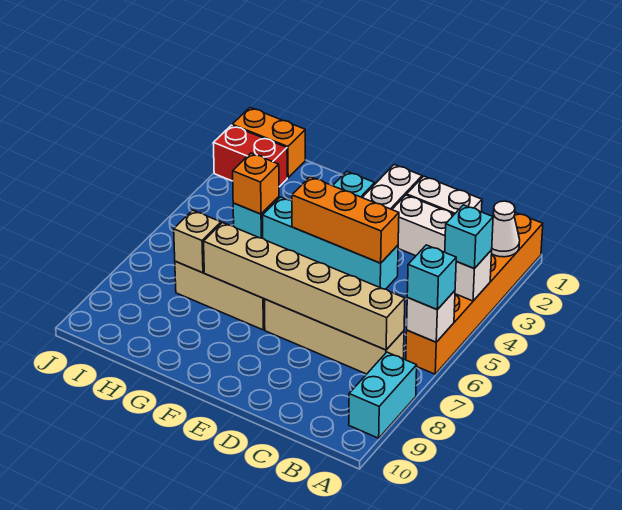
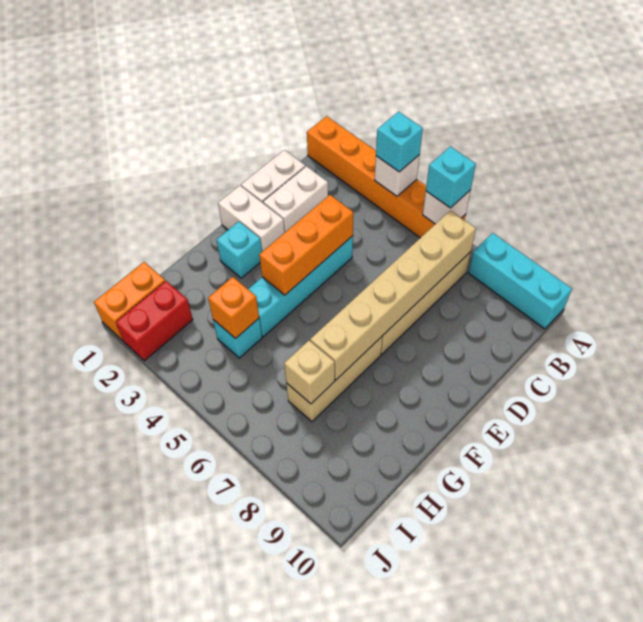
white cone A2 level 2 -> none
cyan brick A8:A9 level 1 -> cyan brick A8:A10 level 1

